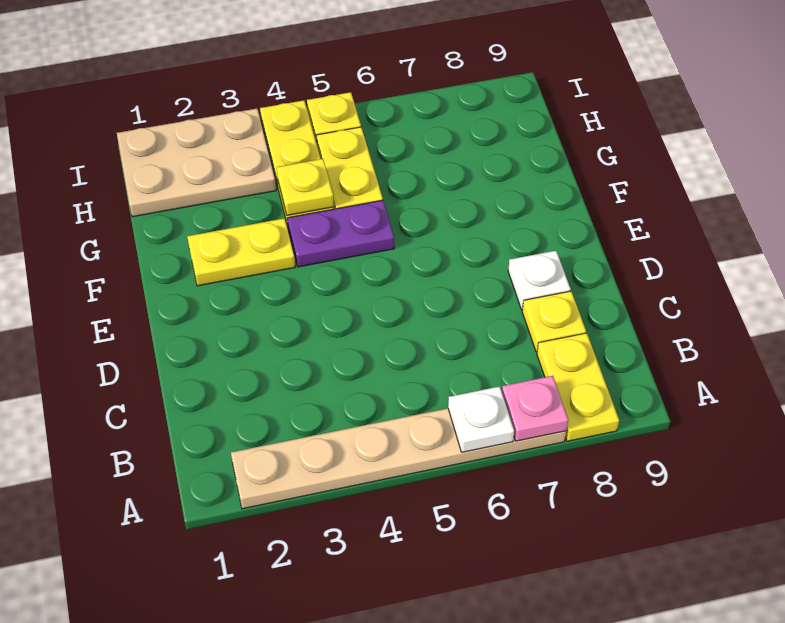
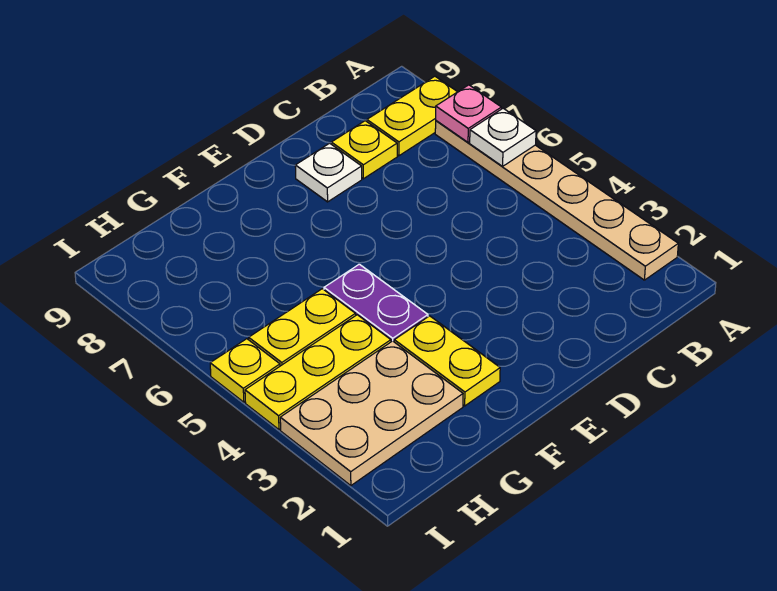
yellow plate G4 level 2 -> none
tan plate H1:I3 level 1 -> tan plate G2:I3 level 1

